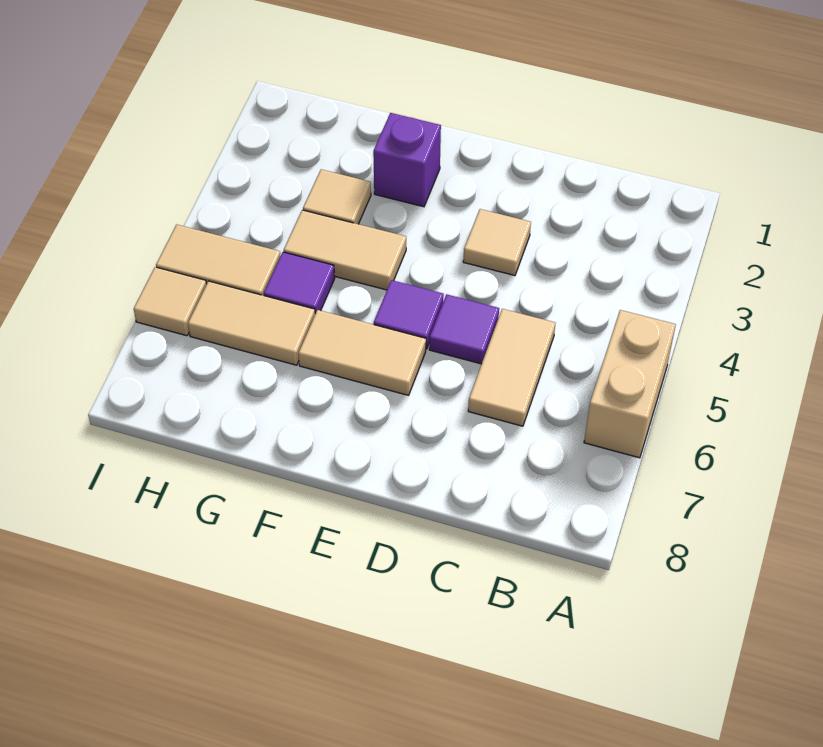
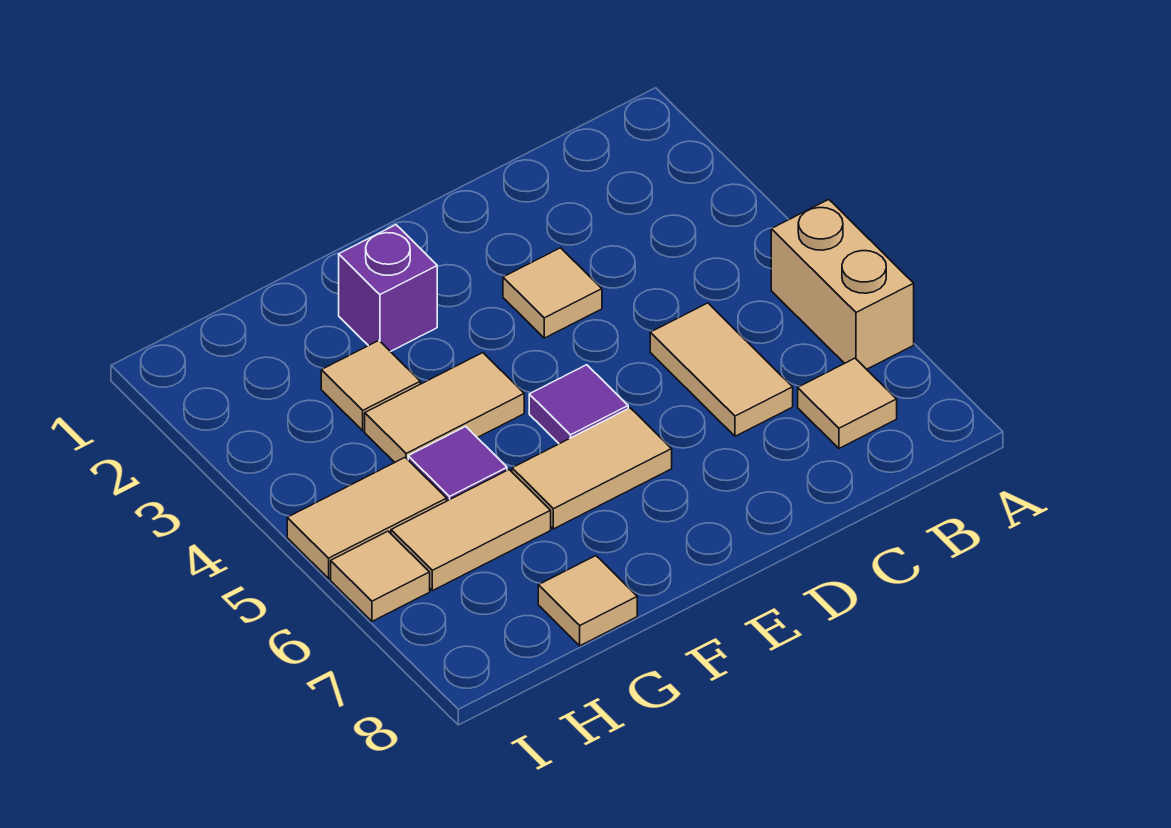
none -> tan tile B7 level 1
purple tile D5 level 1 -> none
none -> tan tile G8 level 1

